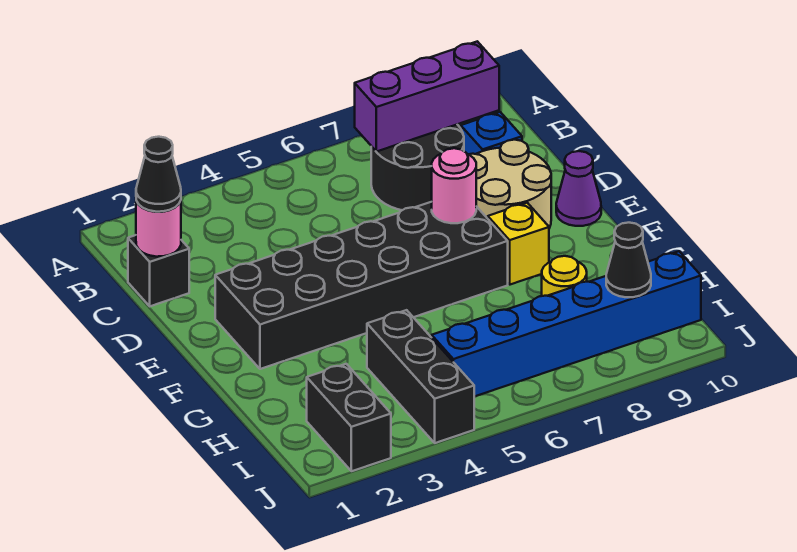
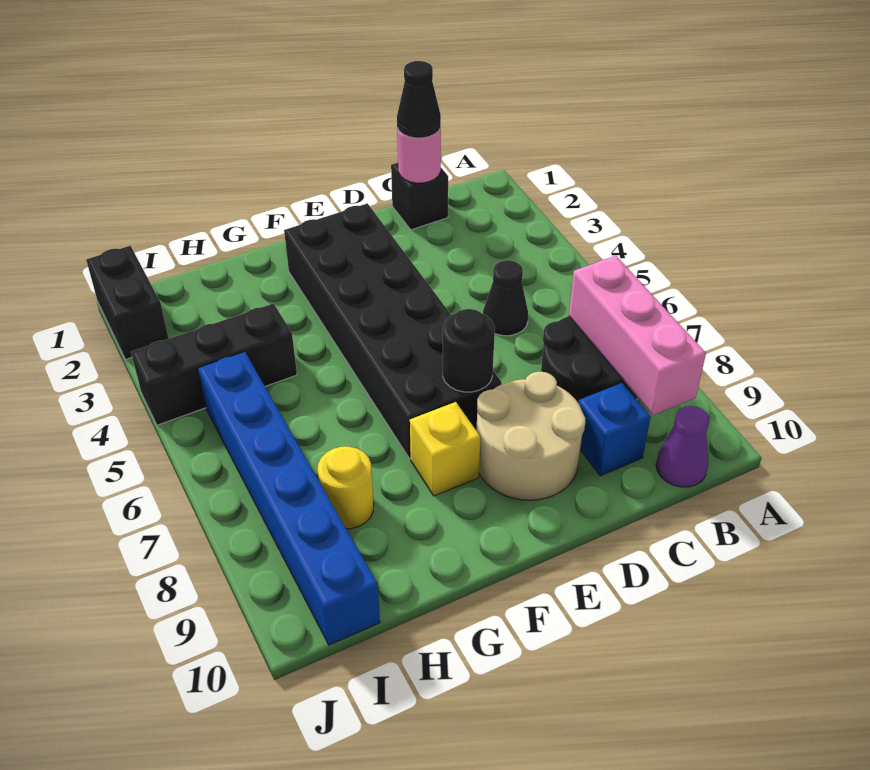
purple brick B7:B9 level 2 -> pink brick B7:B9 level 2
pink round brick E7 level 2 -> black round brick E7 level 2
purple cone E10 level 1 -> purple cone B10 level 1
black brick I2:J2 level 1 -> black brick J1:J2 level 1
black cone I9 level 2 -> black cone C5 level 1

